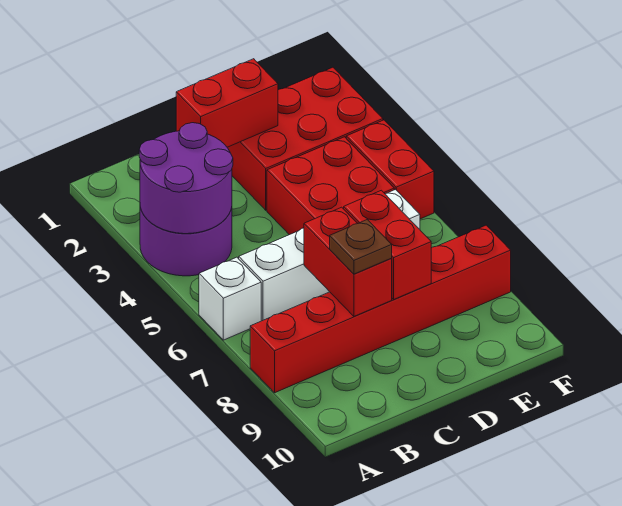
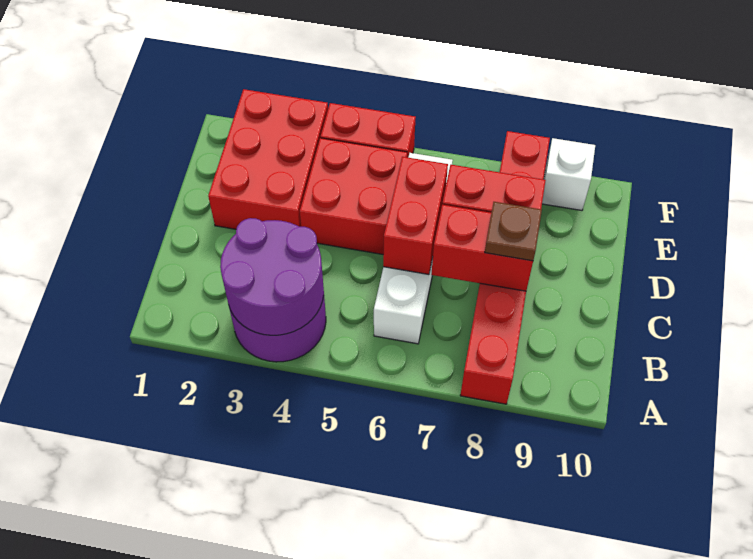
white brick A6 level 1 -> white brick F9 level 1
red brick C2:D2 level 2 -> red brick C6:D6 level 2

